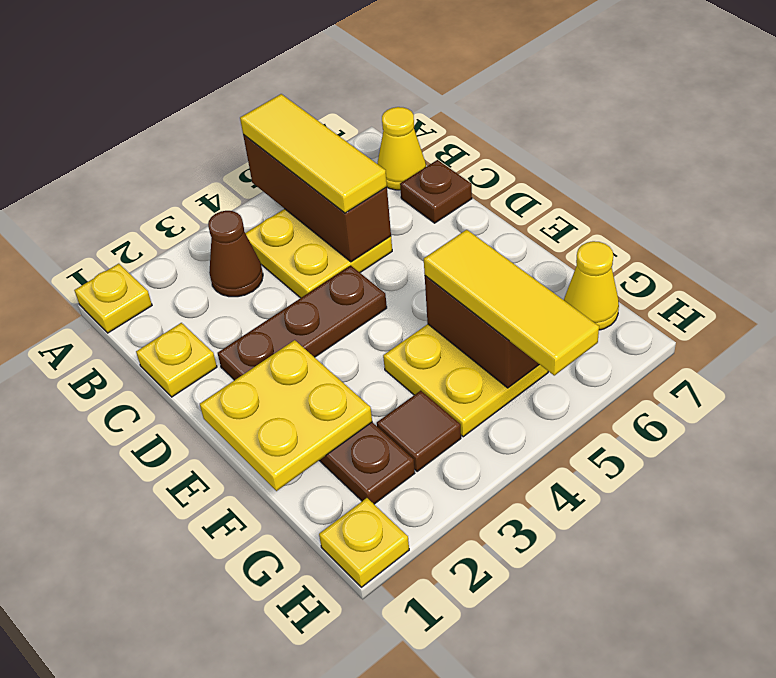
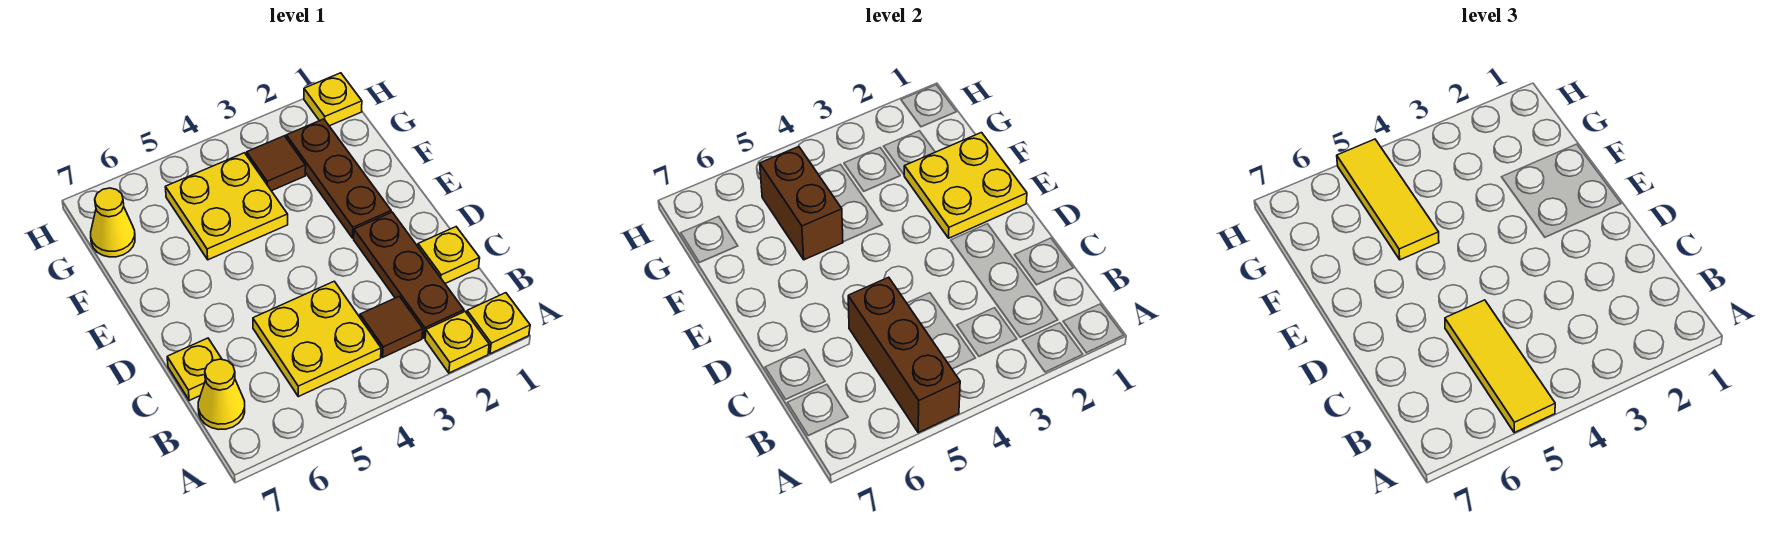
none -> yellow plate A2 level 1
brown cone B3 level 1 -> brown tile B3 level 1
brown plate C7 level 1 -> yellow plate C7 level 1
brown plate D2:D4 level 1 -> brown plate B2:D2 level 1

